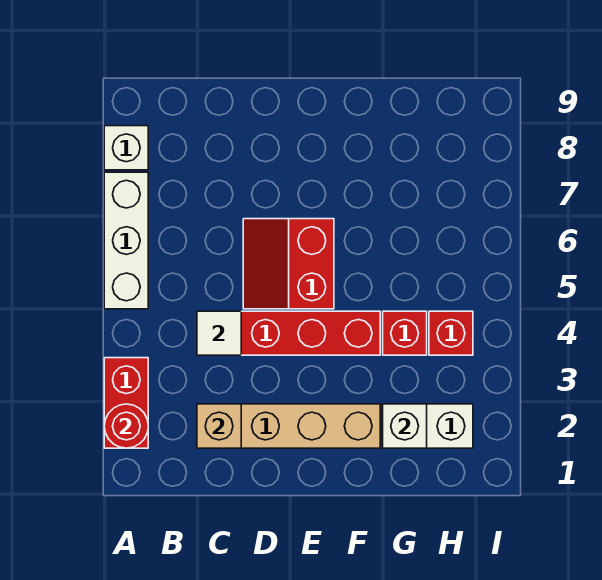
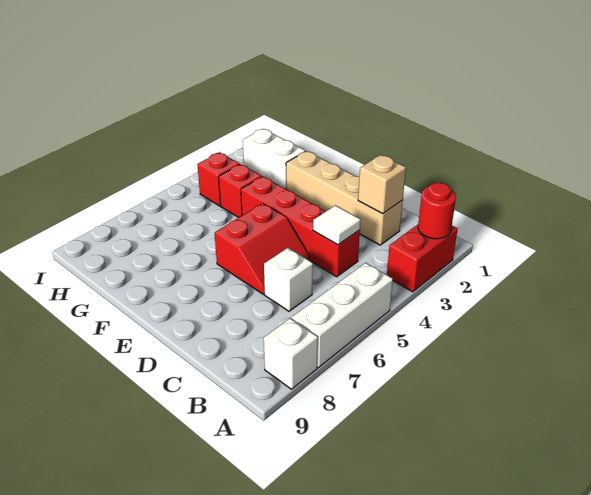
white brick G2 level 2 -> white brick C6 level 1

